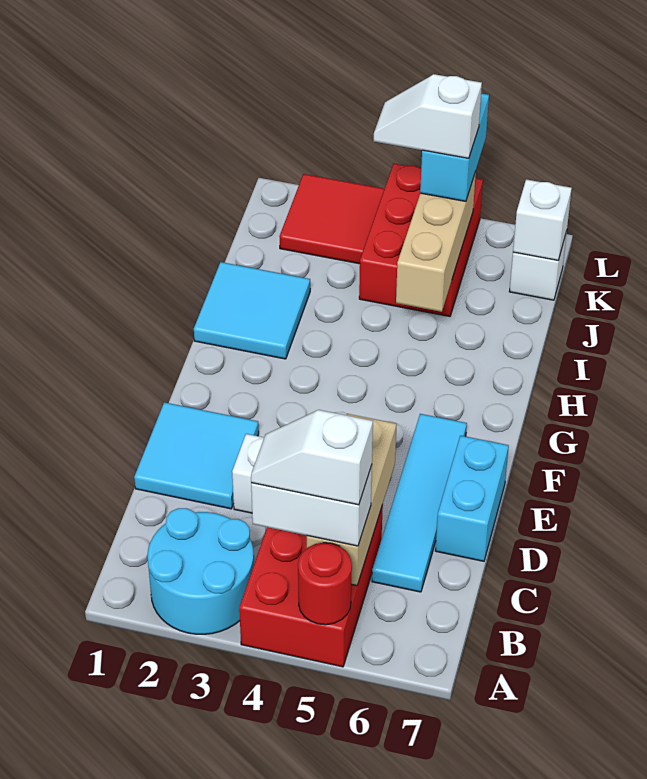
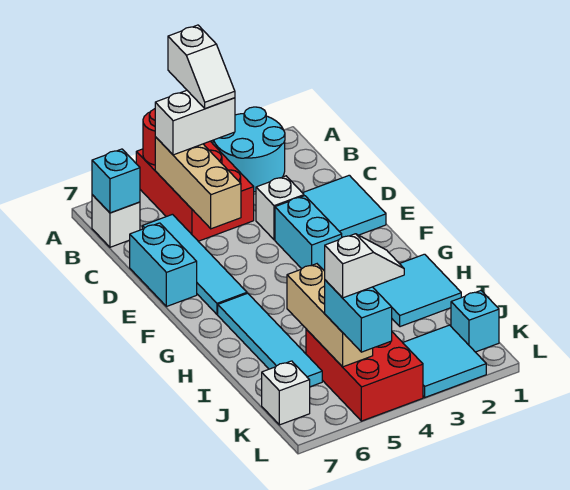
white slope B4:B5 level 4 top 5 -> white slope A4:B4 level 4 top A
none -> cyan brick B7 level 2
none -> cyan brick E3:F3 level 1
none -> cyan tile G6:J6 level 1
none -> cyan brick K1 level 1
red tile K2:L3 level 1 -> cyan tile K2:L3 level 1
white brick K7 level 2 -> white brick B7 level 1

